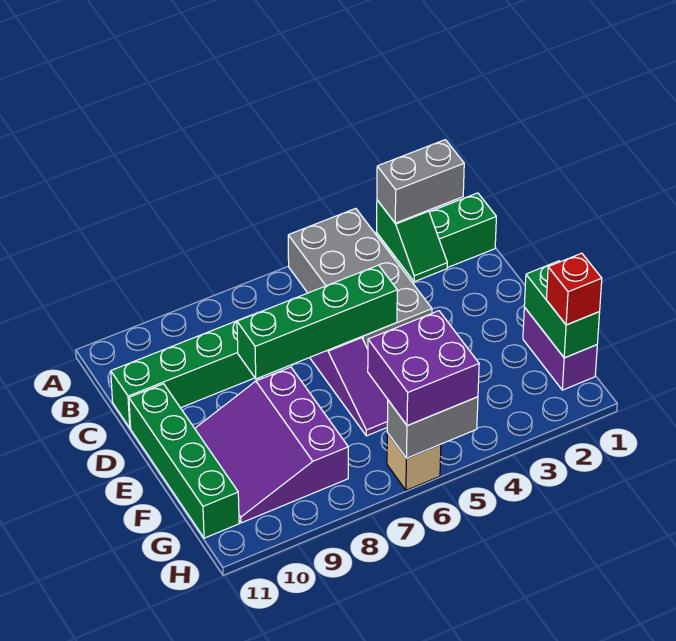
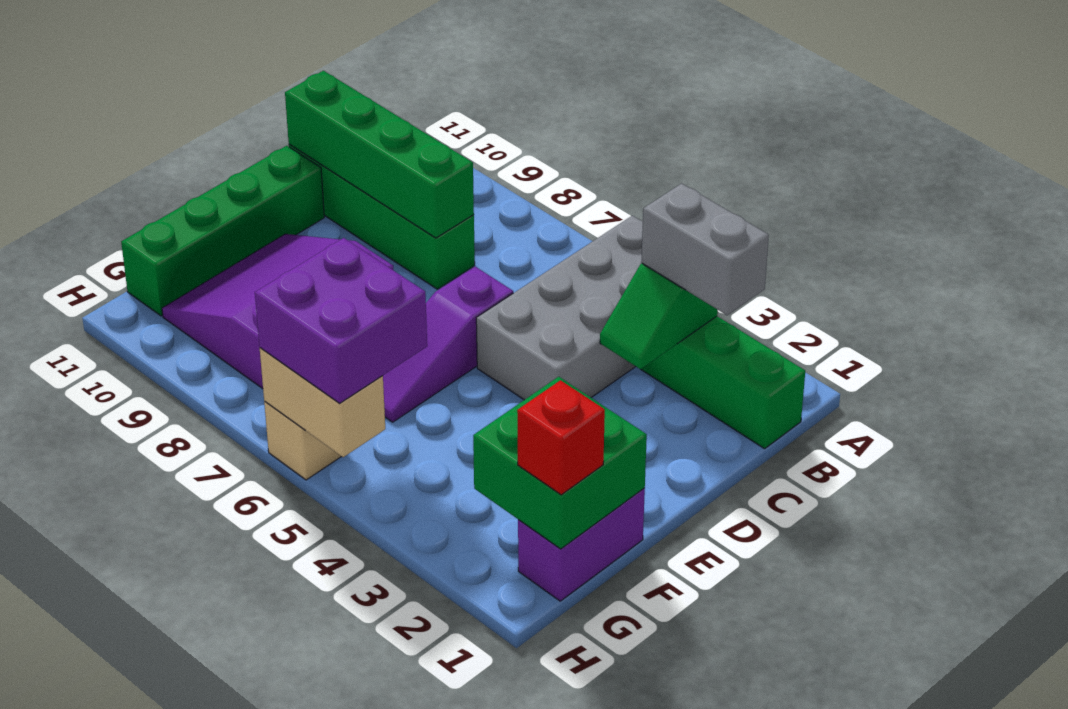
green brick D5:D8 level 2 -> green brick C8:C11 level 2
green brick F1:G1 level 2 -> green brick F1:G2 level 2
grey brick H5:H6 level 2 -> tan brick H5:H6 level 2

